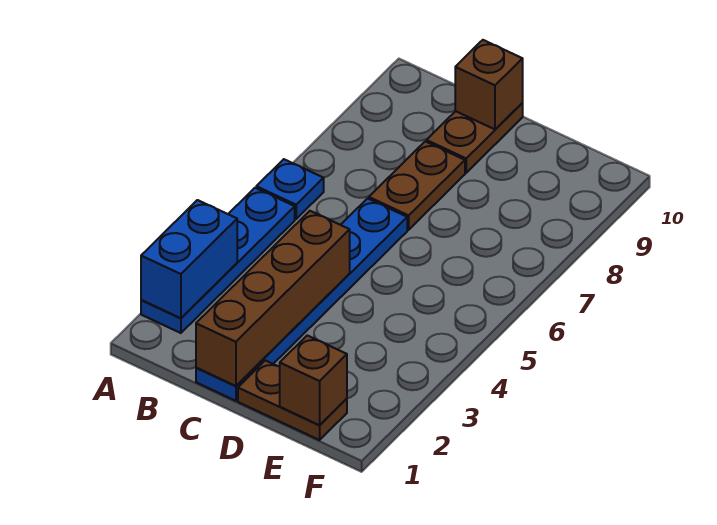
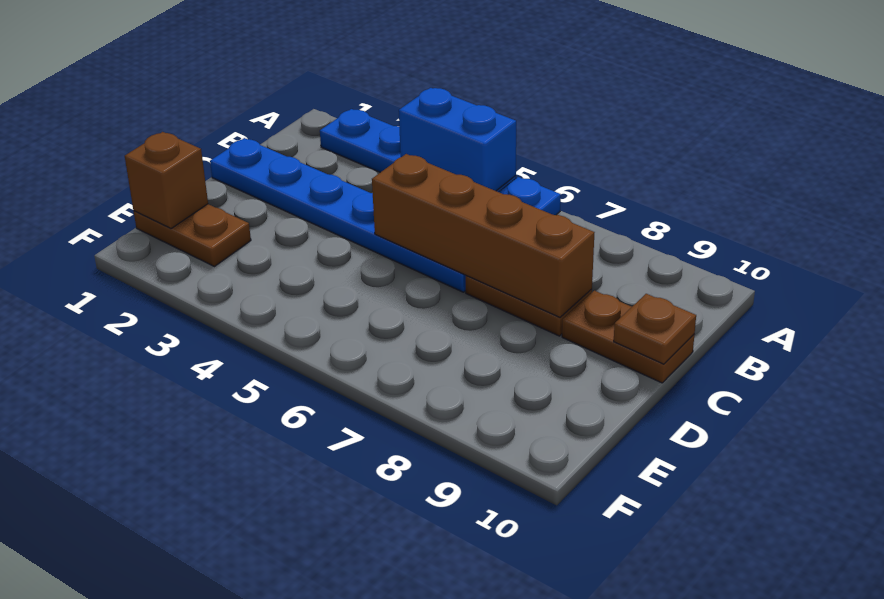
blue brick A2:A3 level 2 -> blue brick A4:A5 level 2
brown brick C1:C4 level 2 -> brown brick C5:C8 level 2
brown brick C10 level 2 -> brown plate C10 level 2
brown plate D1:E1 level 1 -> brown plate E1:E2 level 1

